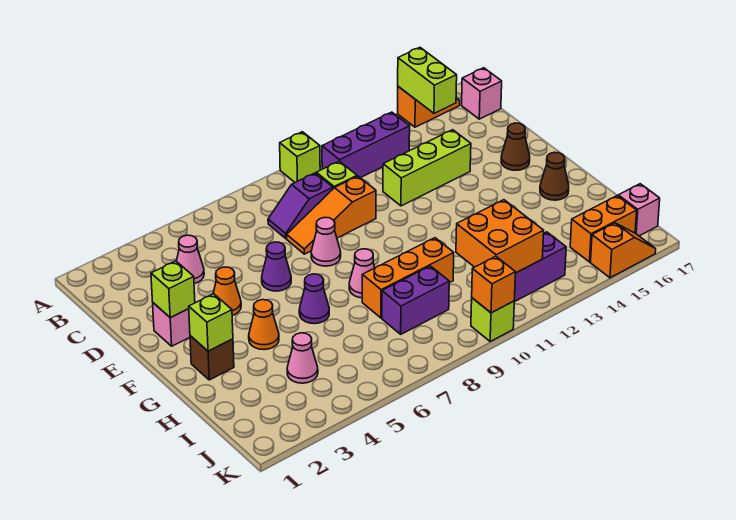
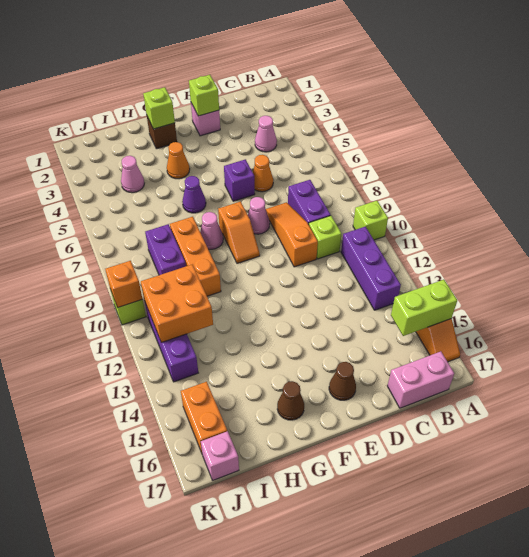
pink brick B17 level 1 -> pink brick B17:C17 level 1
purple slope C8:C9 level 1 top 9 -> purple brick C8:C9 level 1
lime brick D12:D14 level 1 -> none
orange cone E4 level 1 -> orange cone D6 level 1
purple cone E6 level 1 -> purple brick E6 level 1
orange slope K15:K16 level 1 top 15 -> orange slope F8:F9 level 1 top 8

